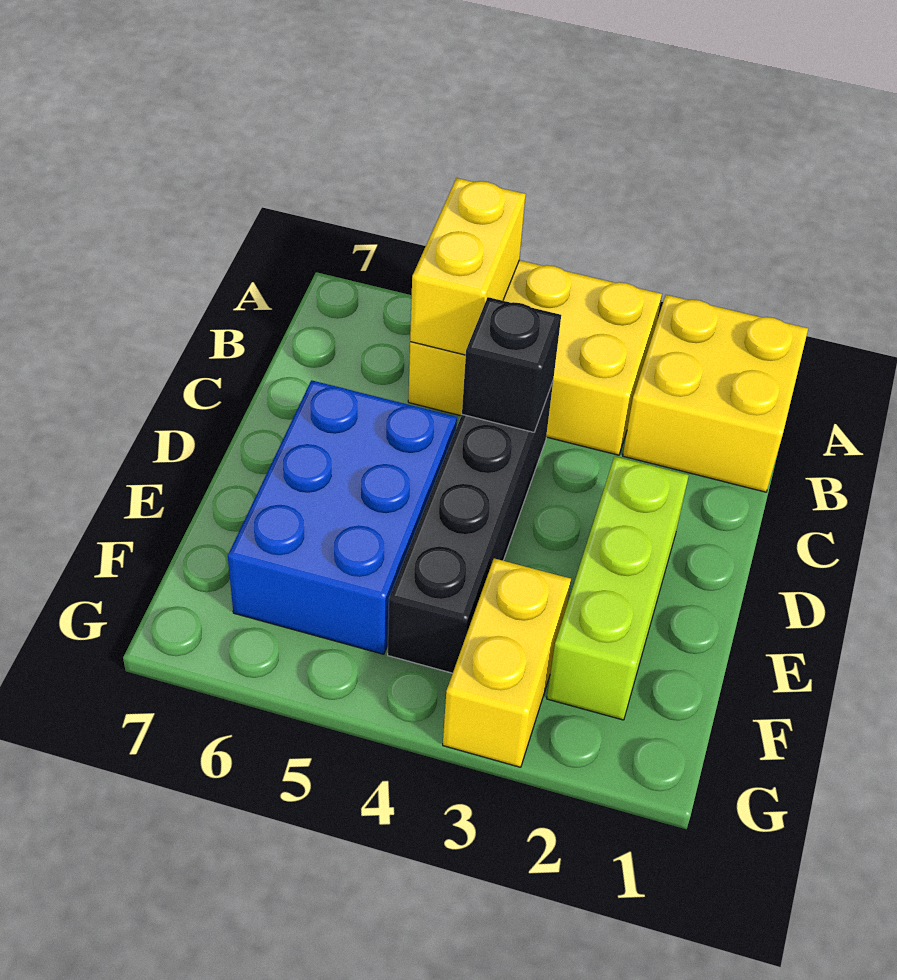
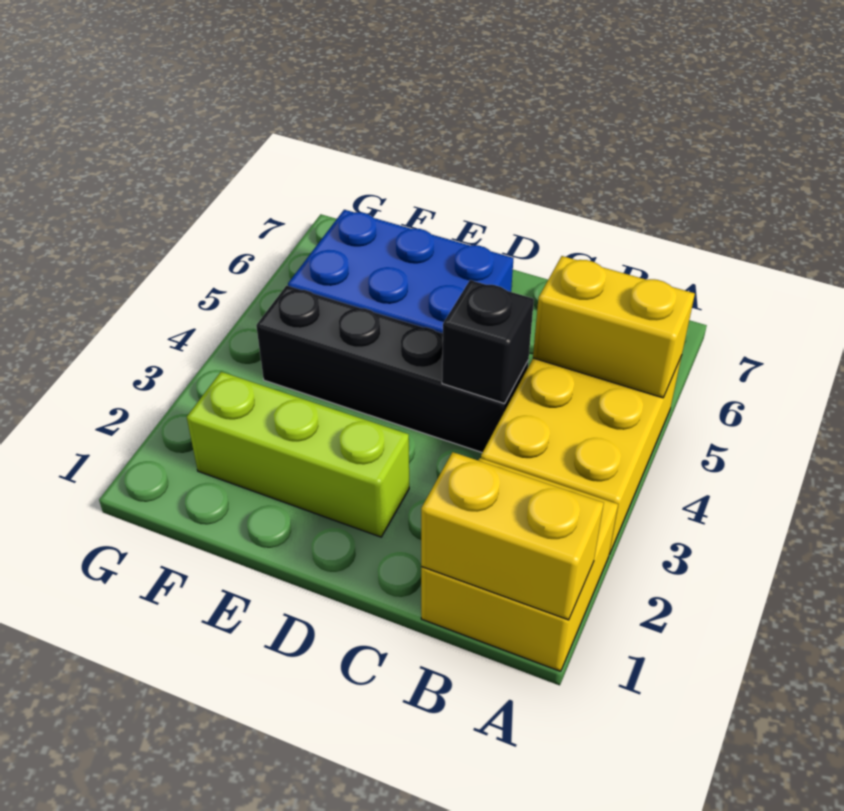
yellow brick F3:G3 level 1 -> yellow brick A1:B1 level 2

